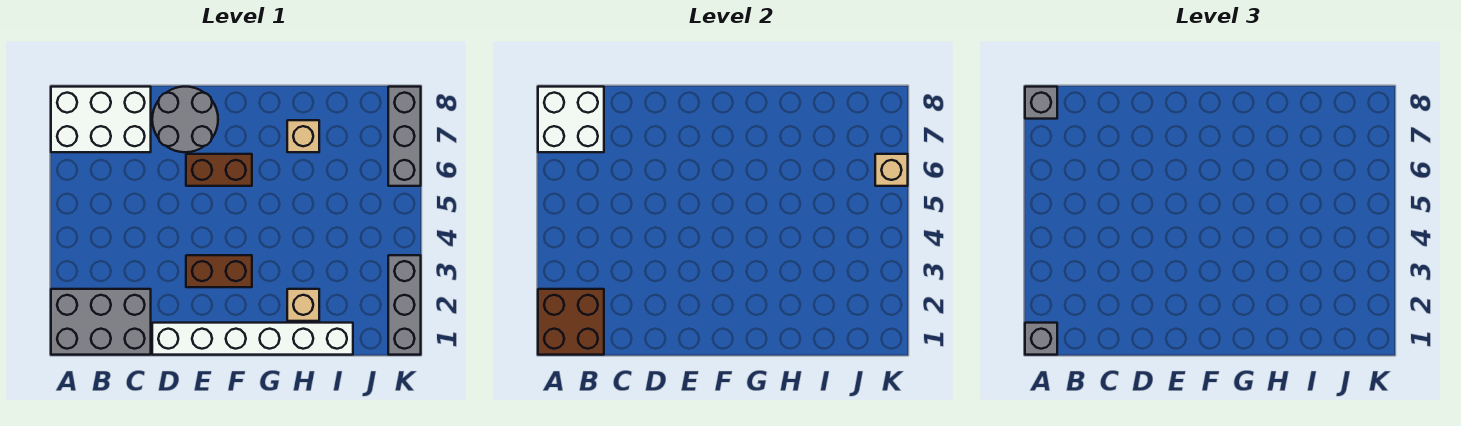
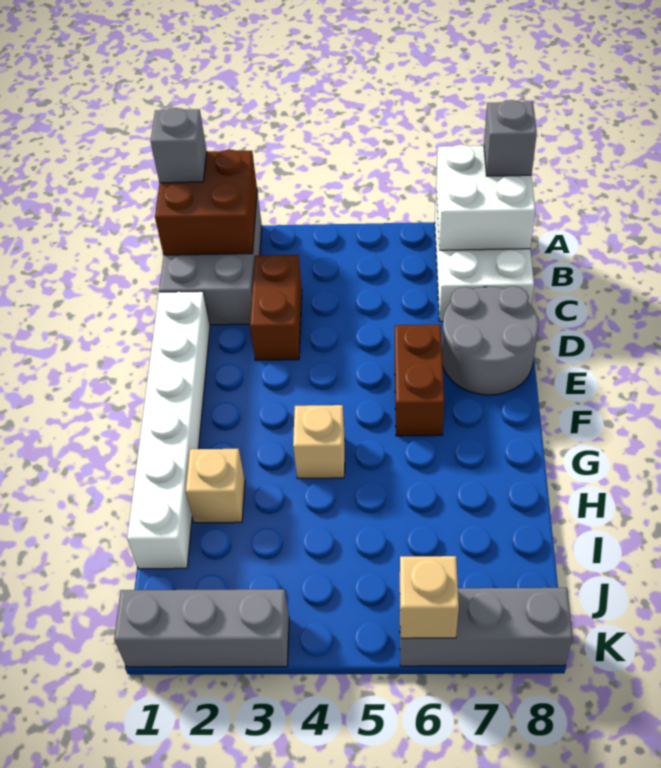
brown brick E3:F3 level 1 -> brown brick C3:D3 level 1
tan brick H7 level 1 -> tan brick G4 level 1

